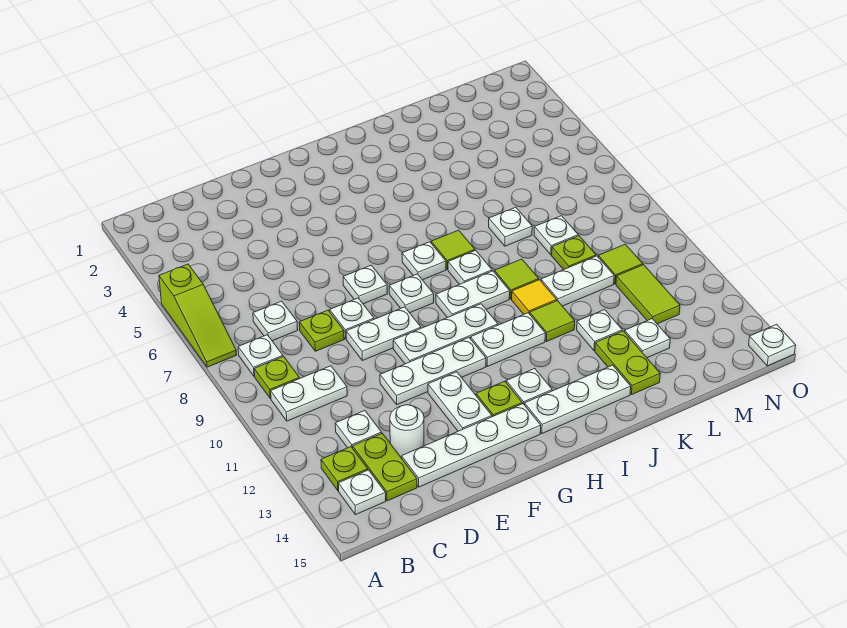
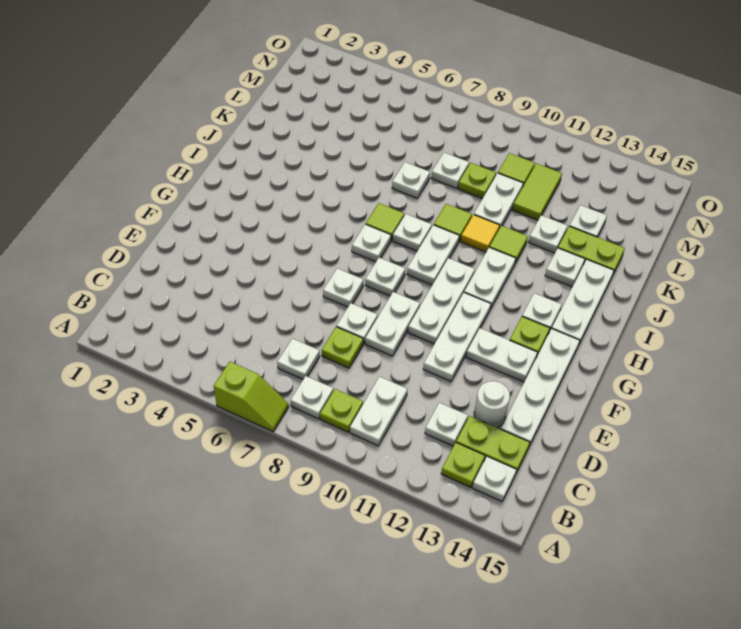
lime slope A5:A7 level 1 top 5 -> lime slope A6:A7 level 1 top 6
lime tile M11:M12 level 1 -> lime tile L11:M11 level 1
white plate O15 level 1 -> white plate J13 level 1

